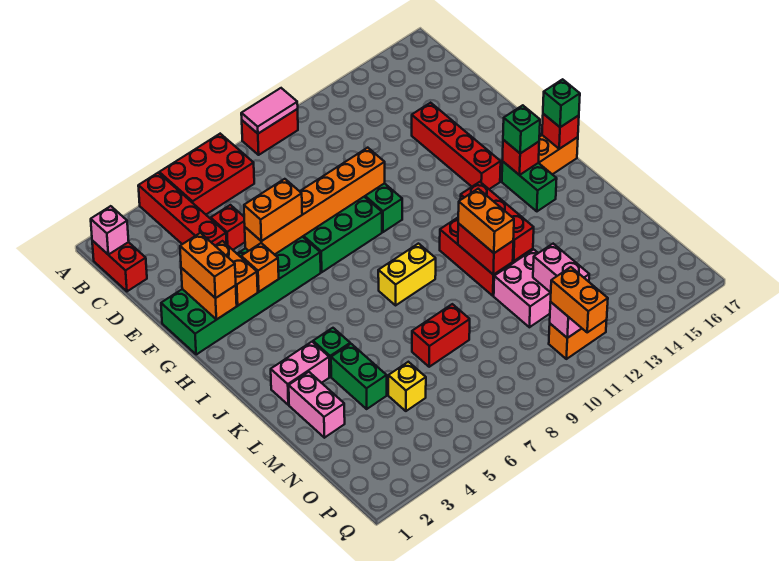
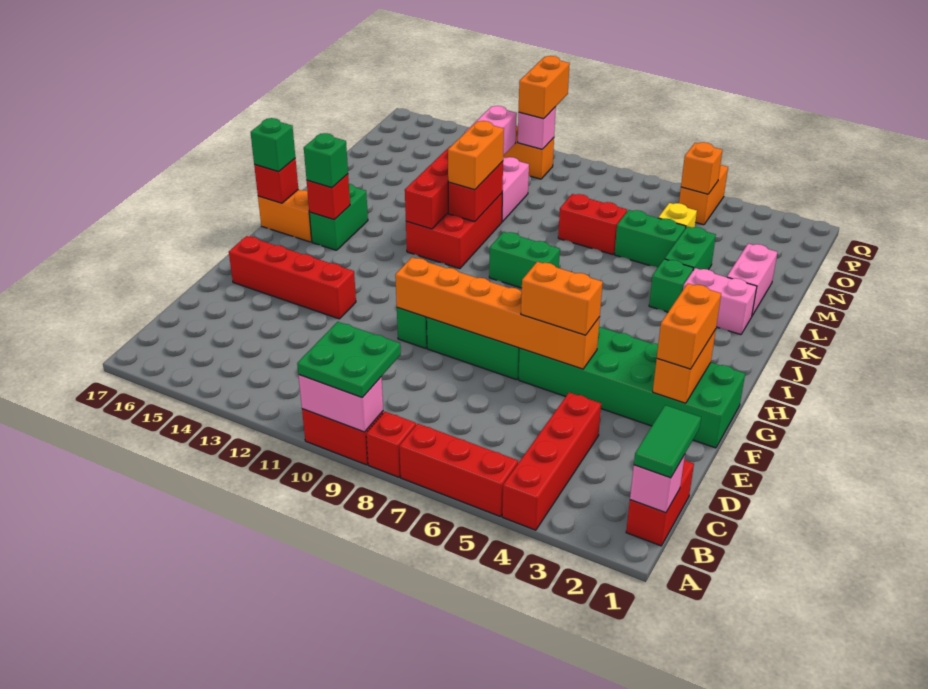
red brick A5:B7 level 1 -> red brick A5:A7 level 1
pink tile A9:A10 level 2 -> pink brick A9:A10 level 2
none -> green plate A9:B10 level 3
none -> green tile B1:C1 level 3
red brick D5 level 1 -> red brick A8 level 1
red brick E14:H14 level 1 -> red brick F13:F16 level 1
orange brick F3:G3 level 2 -> orange brick P5:Q5 level 1
orange brick G4 level 2 -> orange brick P5 level 2
yellow brick J8:J9 level 1 -> green brick J8:J9 level 1
none -> green brick M5:M6 level 1

